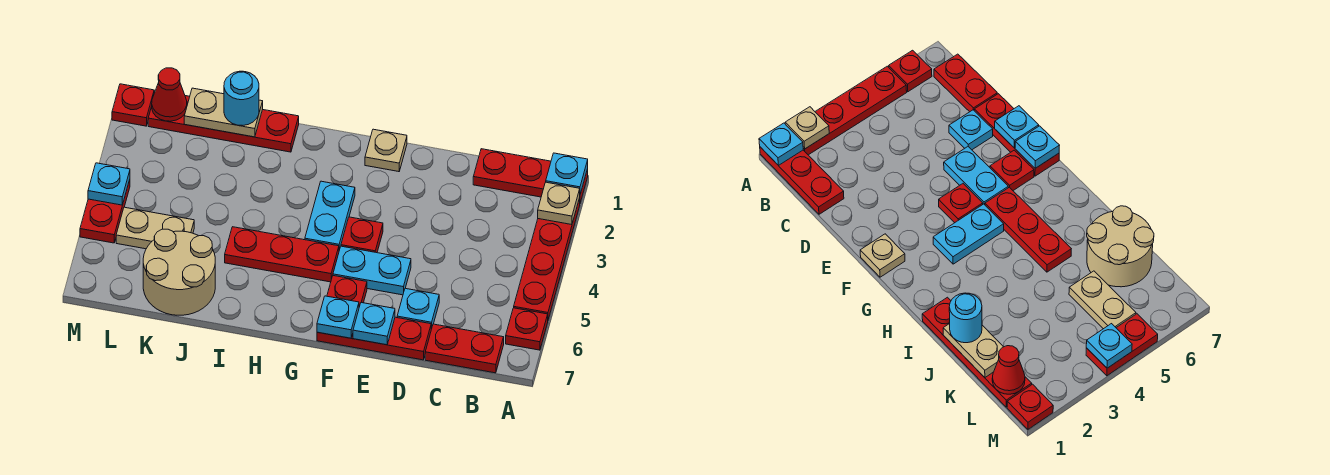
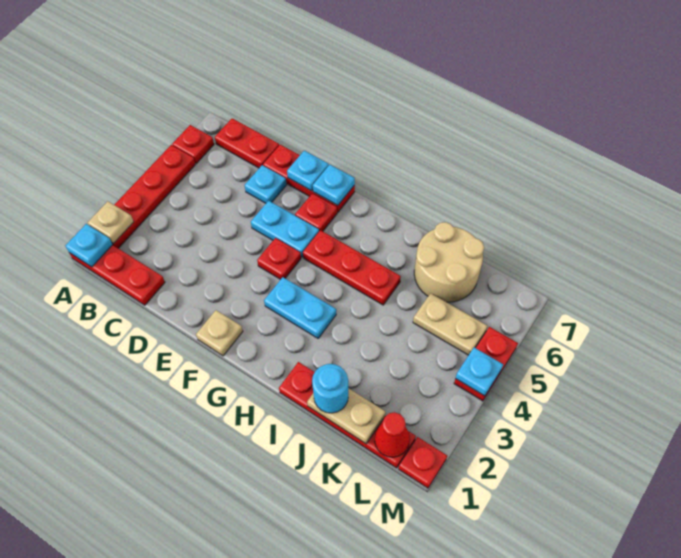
cyan plate G3:G4 level 1 -> cyan plate G3:H3 level 1

